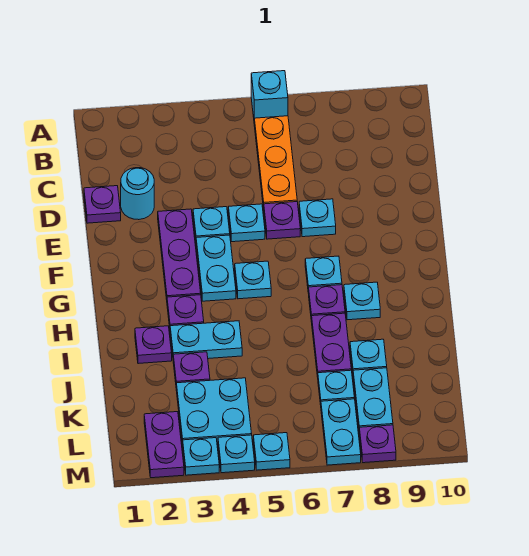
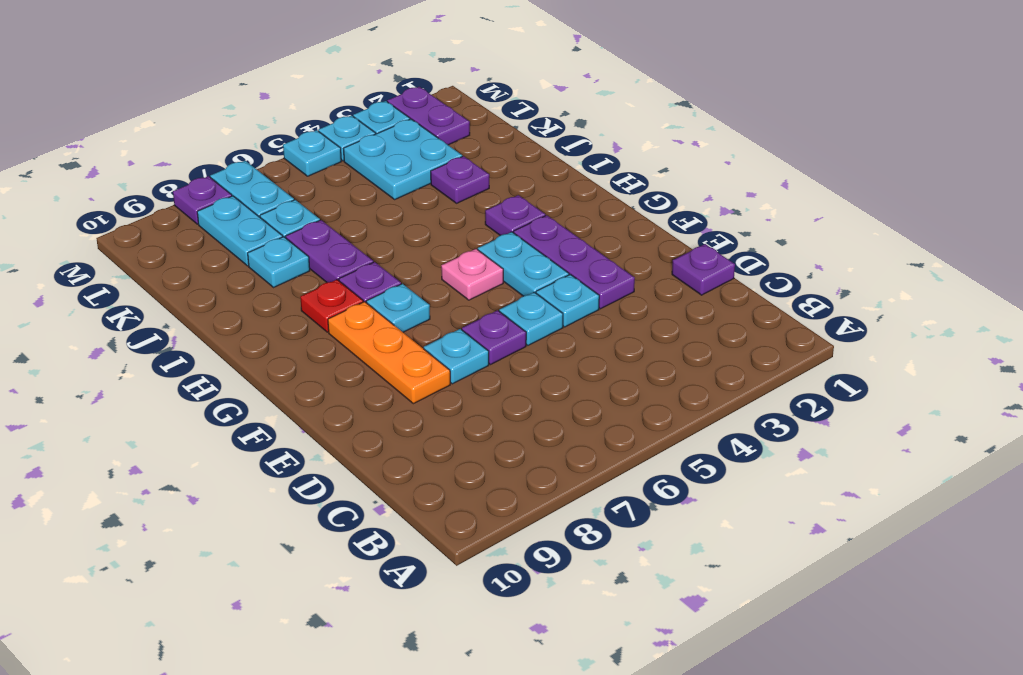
cyan brick A6 level 1 -> none
orange plate B6:D6 level 1 -> orange plate E8:G8 level 1
cyan round brick D2 level 1 -> none
cyan plate G5 level 1 -> pink plate G5 level 1
cyan plate H8 level 1 -> red plate H8 level 1
purple plate I2 level 1 -> none
cyan plate I3:I4 level 1 -> none

